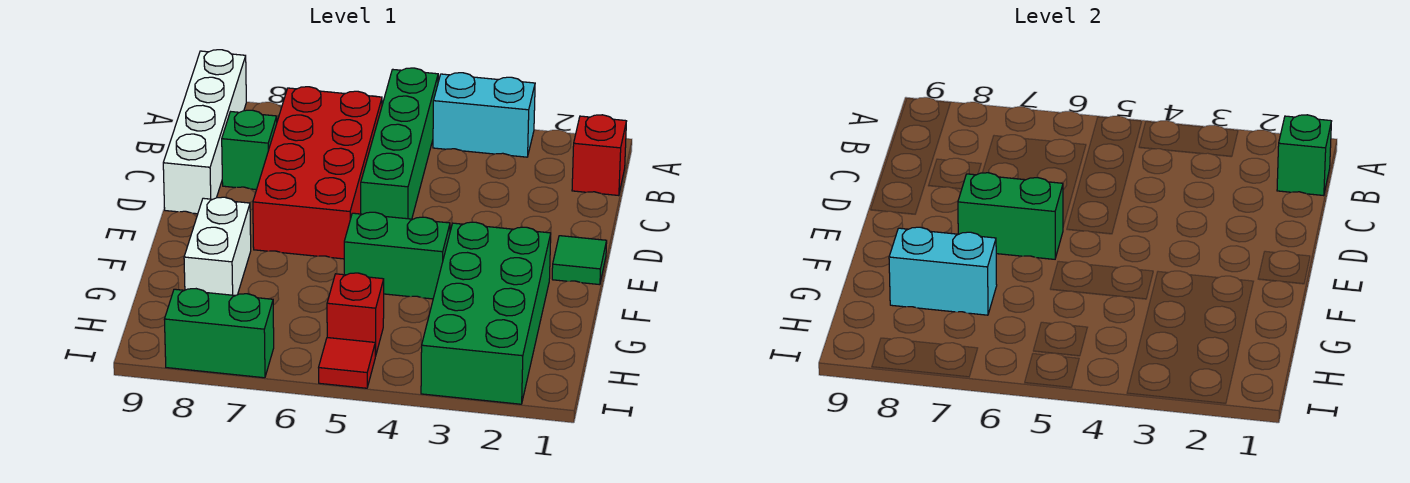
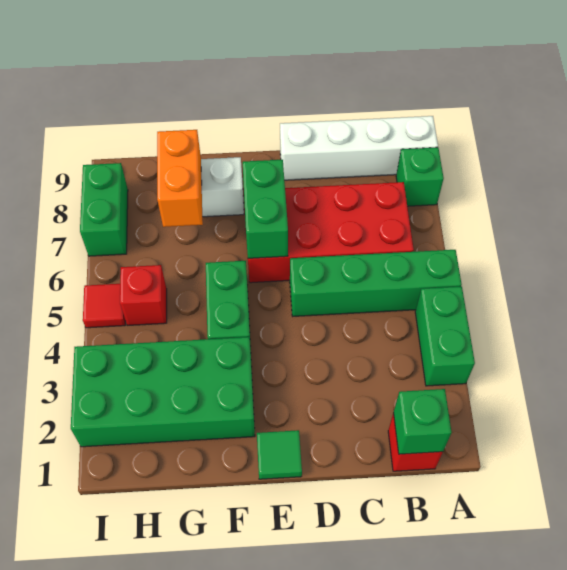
cyan brick A3:A4 level 1 -> green brick A3:A4 level 1
green brick C8 level 1 -> green brick A8 level 1
cyan brick G7:G8 level 2 -> orange brick G7:G8 level 2

